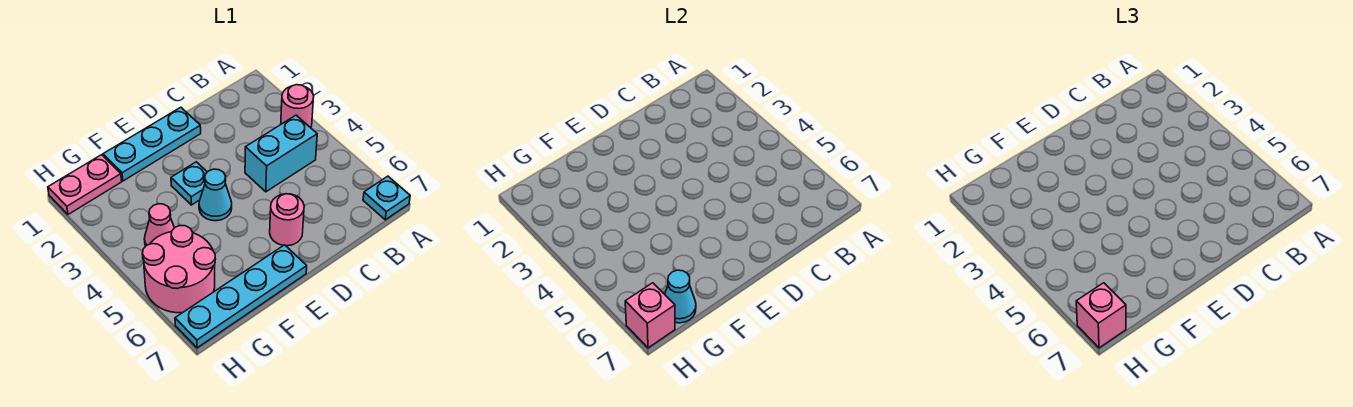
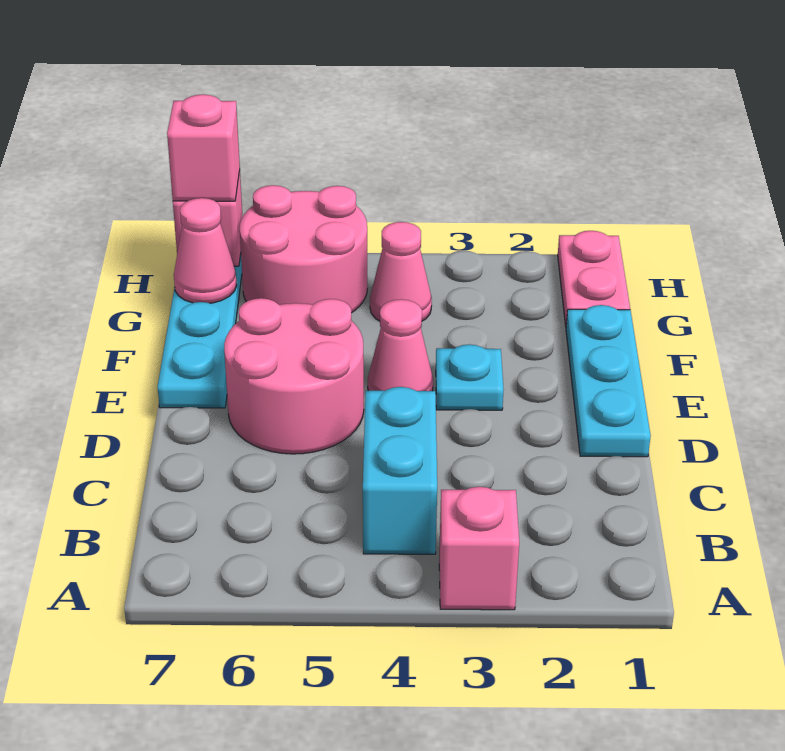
pink round brick A3 level 1 -> pink brick A3 level 1
cyan plate A7 level 1 -> none
pink round brick D6 level 1 -> pink round brick D5:E6 level 1
cyan cone E4 level 1 -> pink cone E4 level 1
cyan cone G7 level 2 -> pink cone G7 level 2

